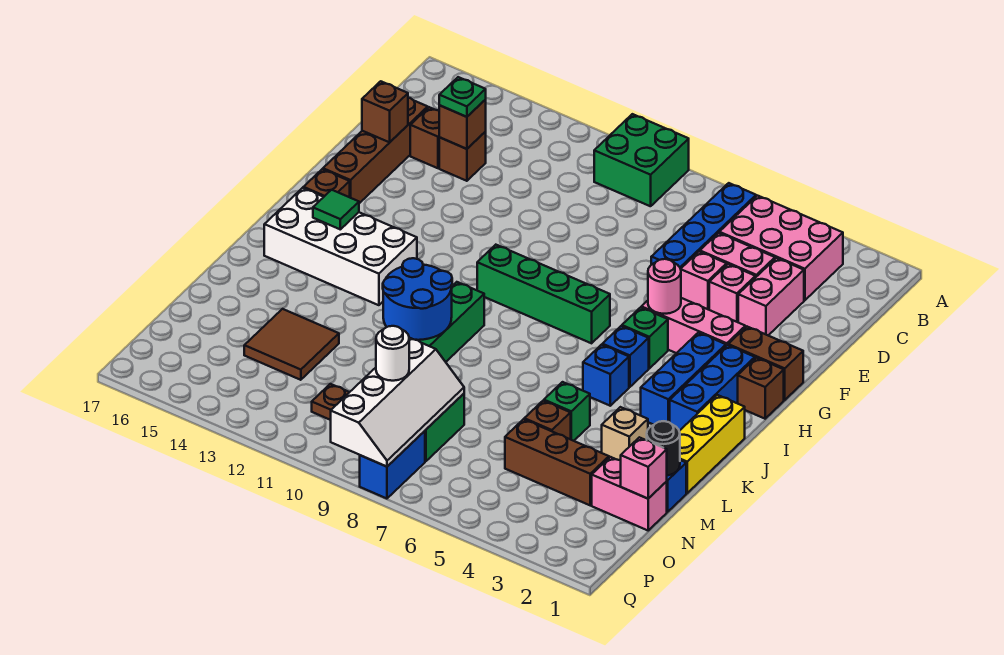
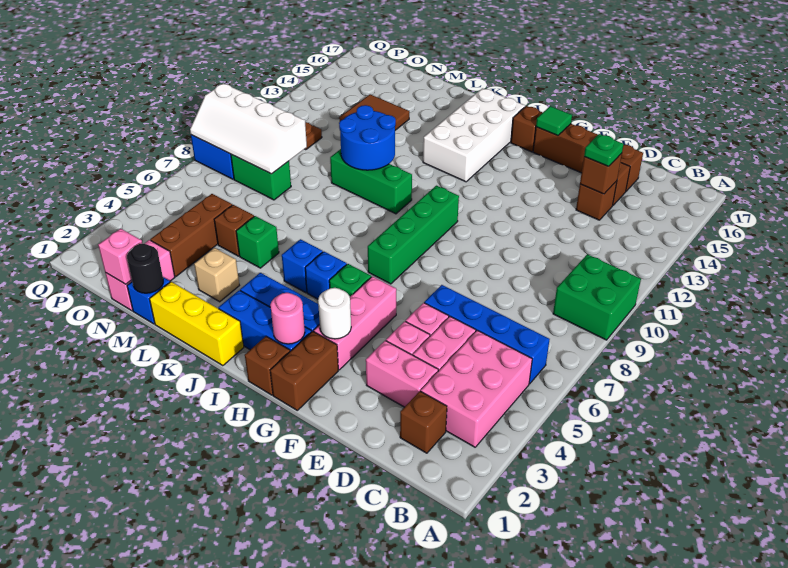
brown brick E16 level 2 -> brown brick C2 level 1
pink round brick G5 level 2 -> pink round brick H2 level 2
green tile I15 level 2 -> green tile G16 level 2
white round brick O9 level 3 -> white round brick G3 level 2

